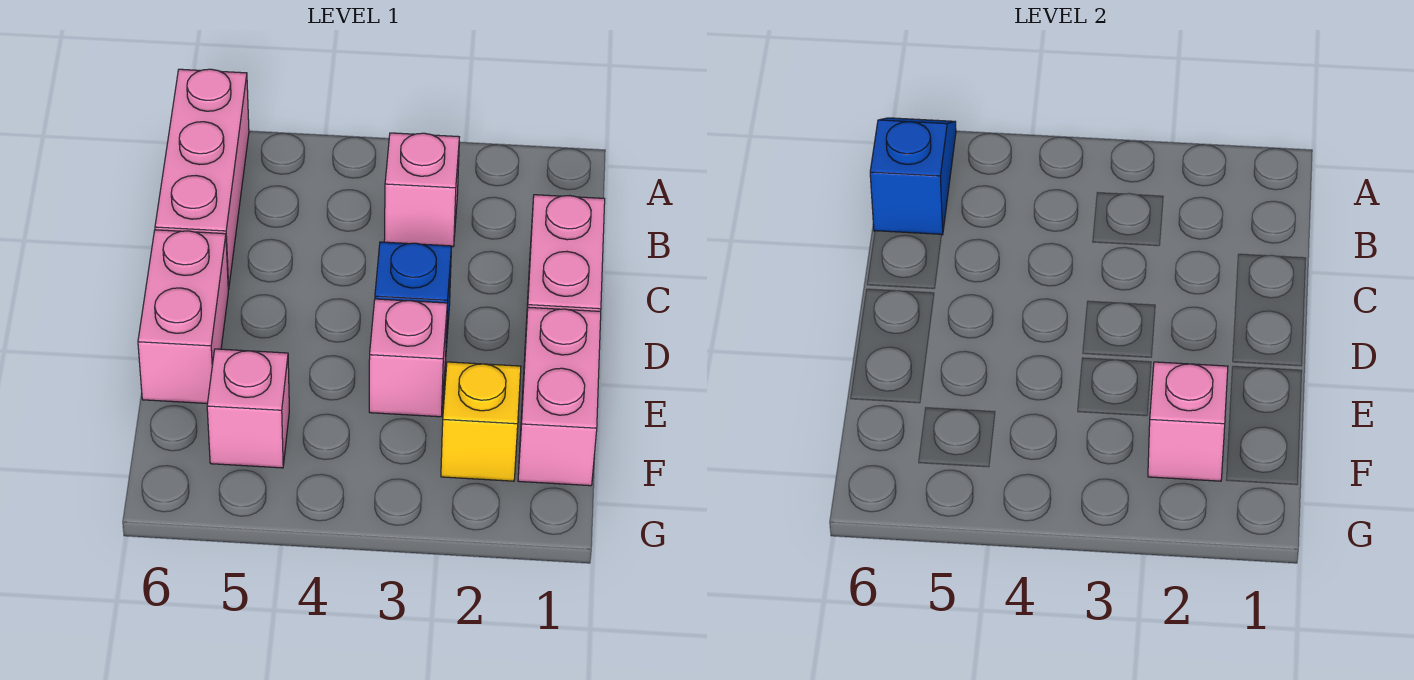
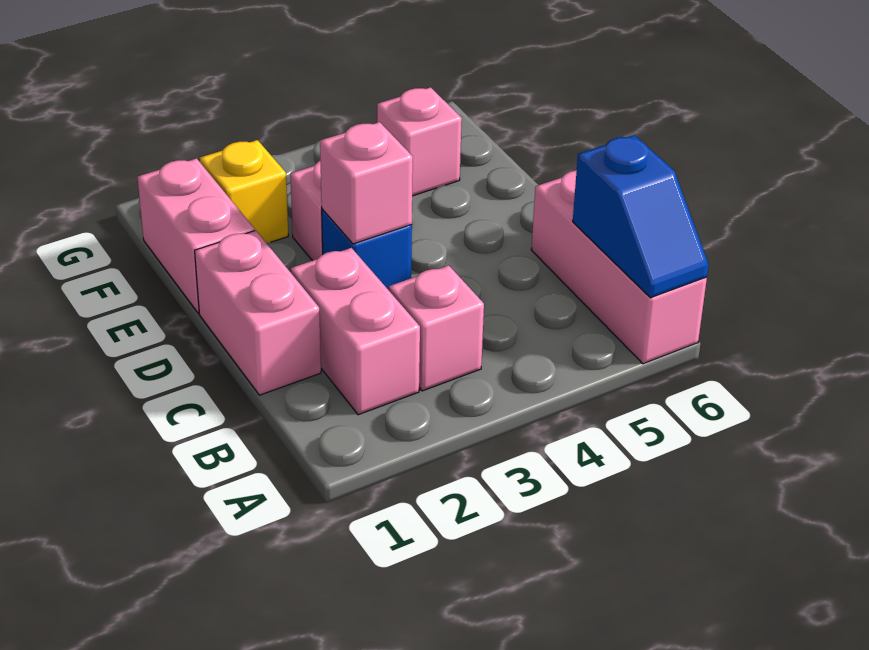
pink brick D6:E6 level 1 -> pink brick B2:C2 level 1
pink brick F2 level 2 -> pink brick D3 level 2

